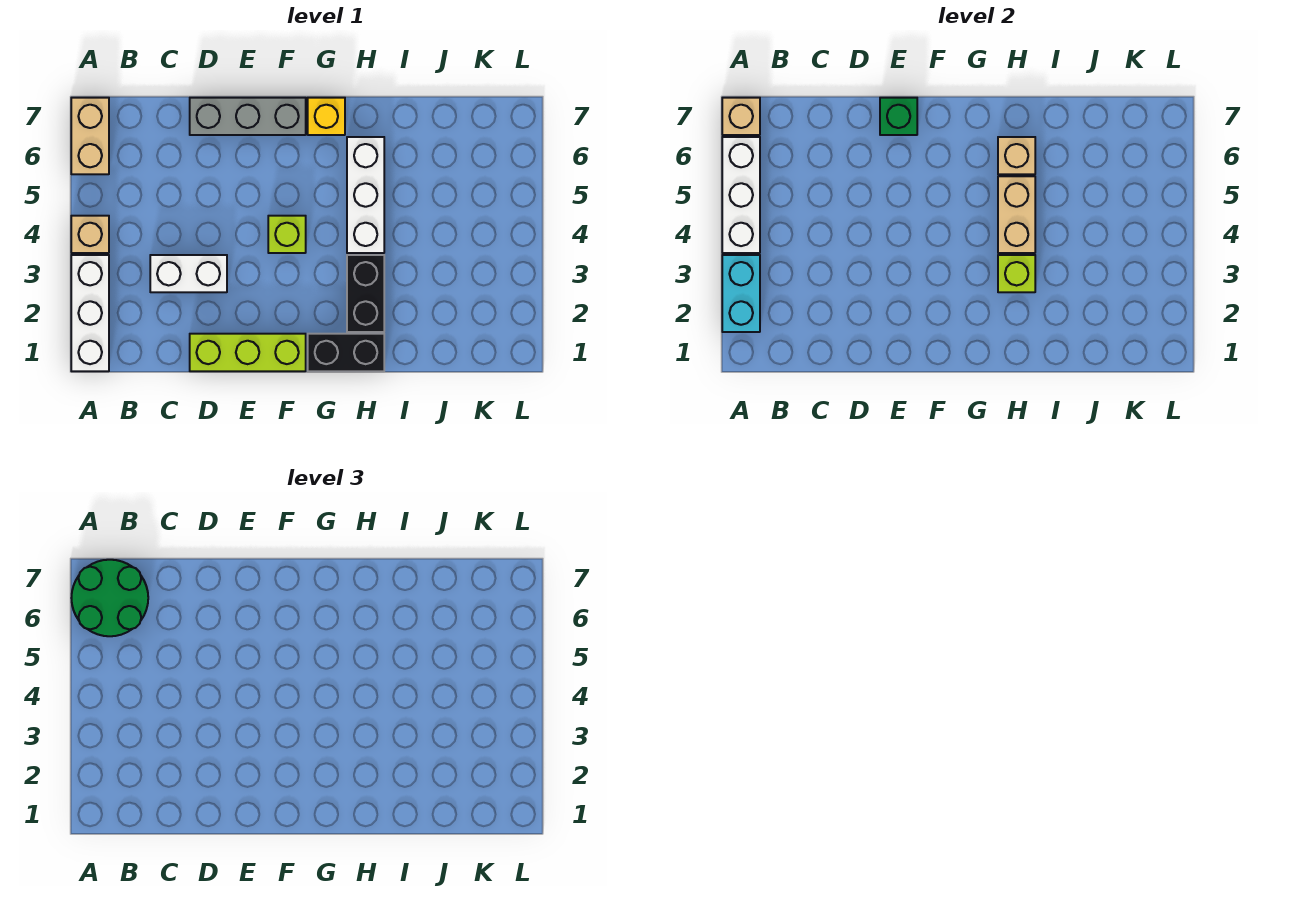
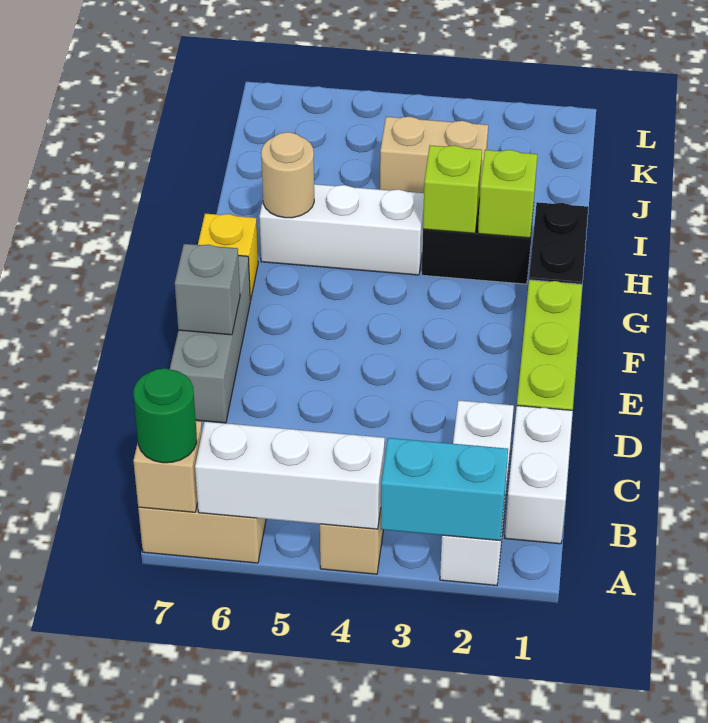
white brick A1:A3 level 1 -> white brick A2:C2 level 1
green round brick A6:B7 level 3 -> green round brick A7 level 3
white brick C3:D3 level 1 -> white brick B1:C1 level 1
green brick E7 level 2 -> grey brick E7 level 2
lime brick F4 level 1 -> lime brick H2 level 2
tan brick H4:H5 level 2 -> tan brick J3:J4 level 1
tan brick H6 level 2 -> tan round brick H6 level 2

